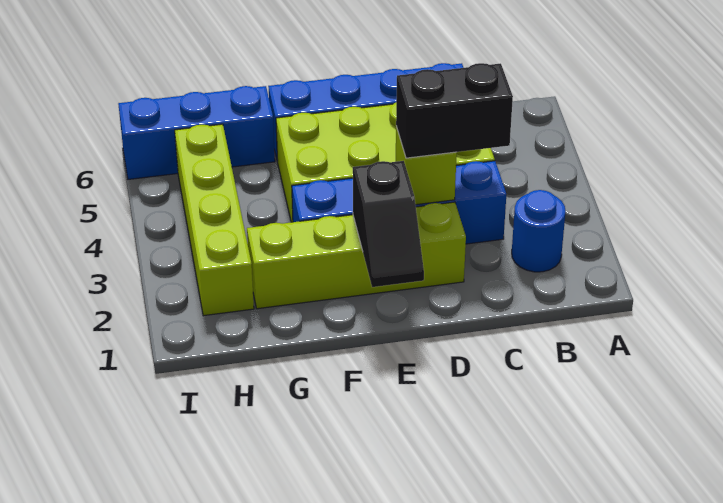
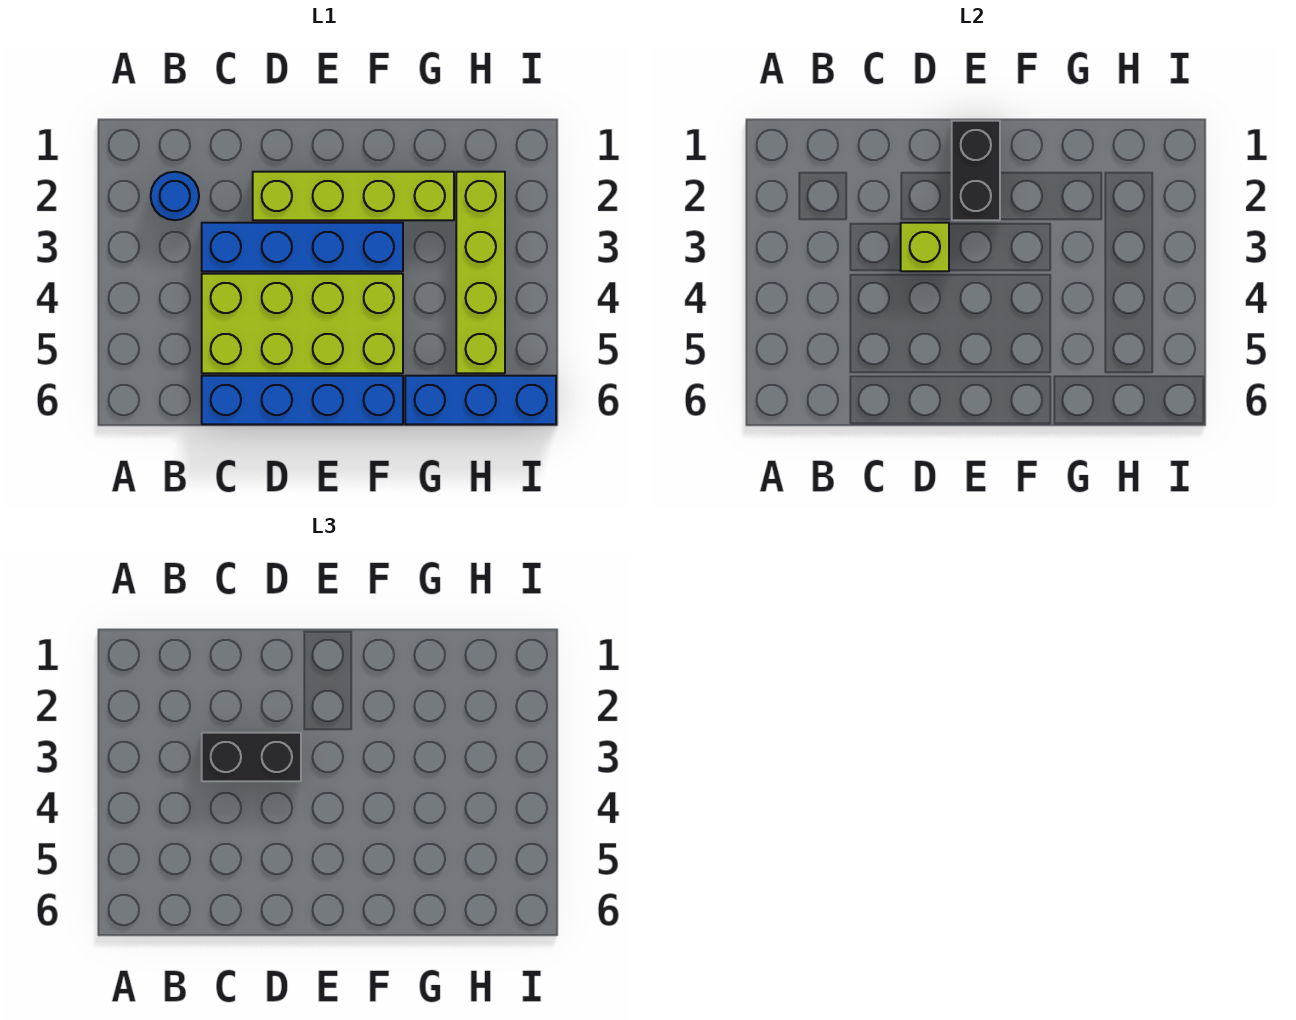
black slope E1:E2 level 2 top 2 -> black brick E1:E2 level 2

